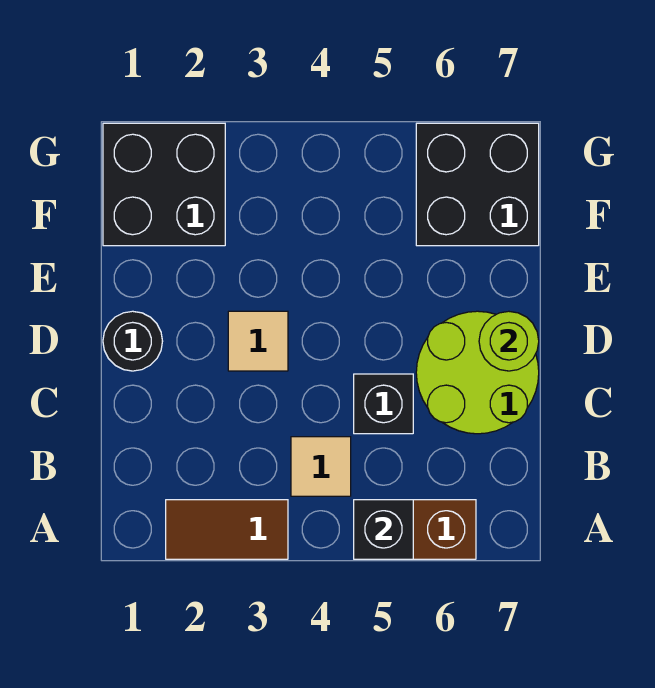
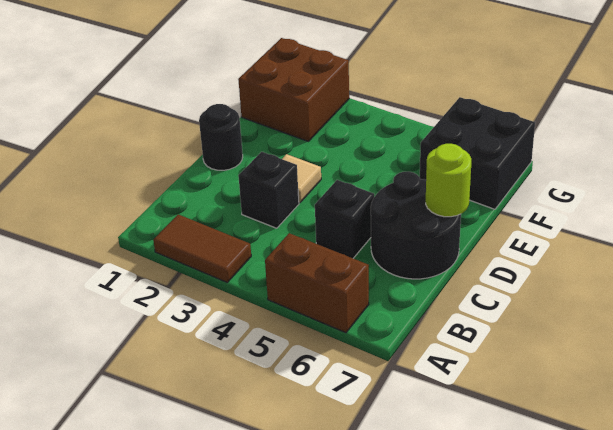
black brick A5 level 2 -> black brick C3 level 1
tan tile B4 level 1 -> none
lime round brick C6:D7 level 1 -> black round brick C6:D7 level 1
black brick F1:G2 level 1 -> brown brick F1:G2 level 1

